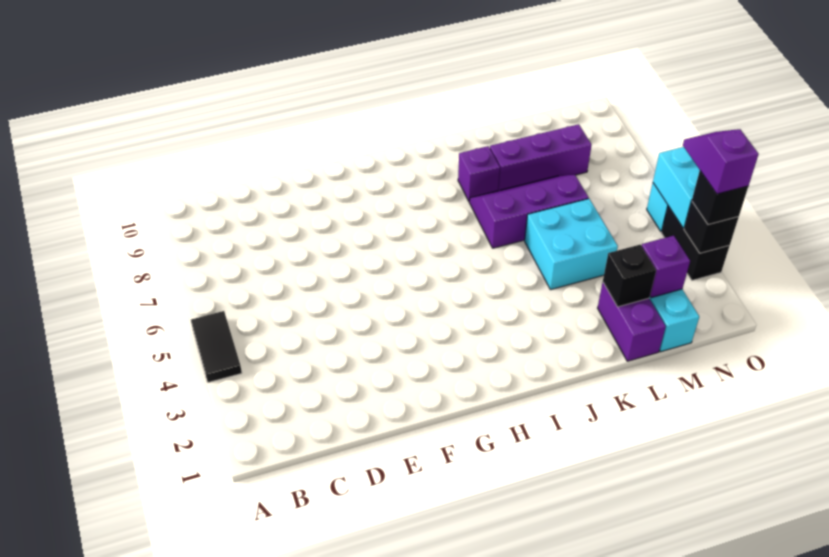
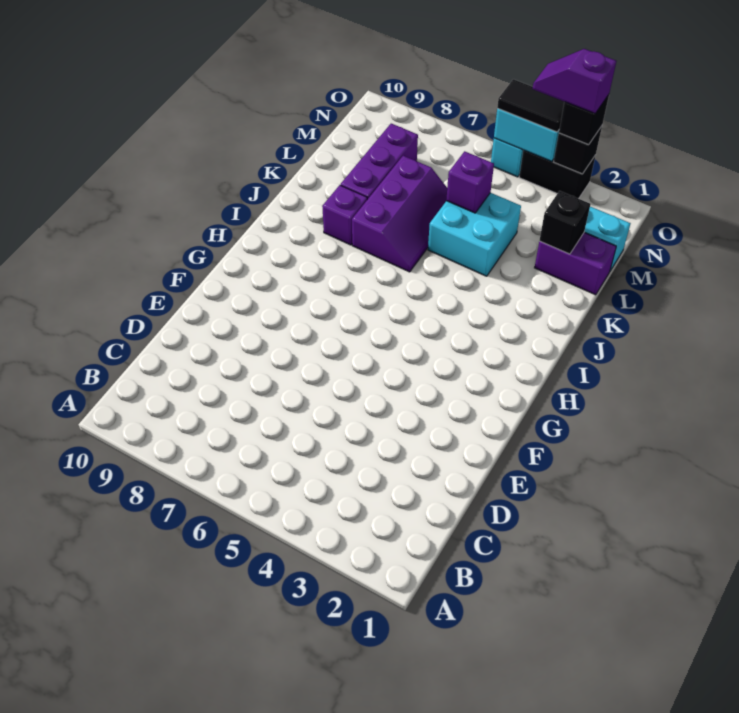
black tile A4:A5 level 1 -> black tile O4:O5 level 3
purple slope J6:L7 level 1 top 6 -> purple slope J6:L7 level 1 top 7
purple brick M2 level 2 -> purple brick L5 level 2

